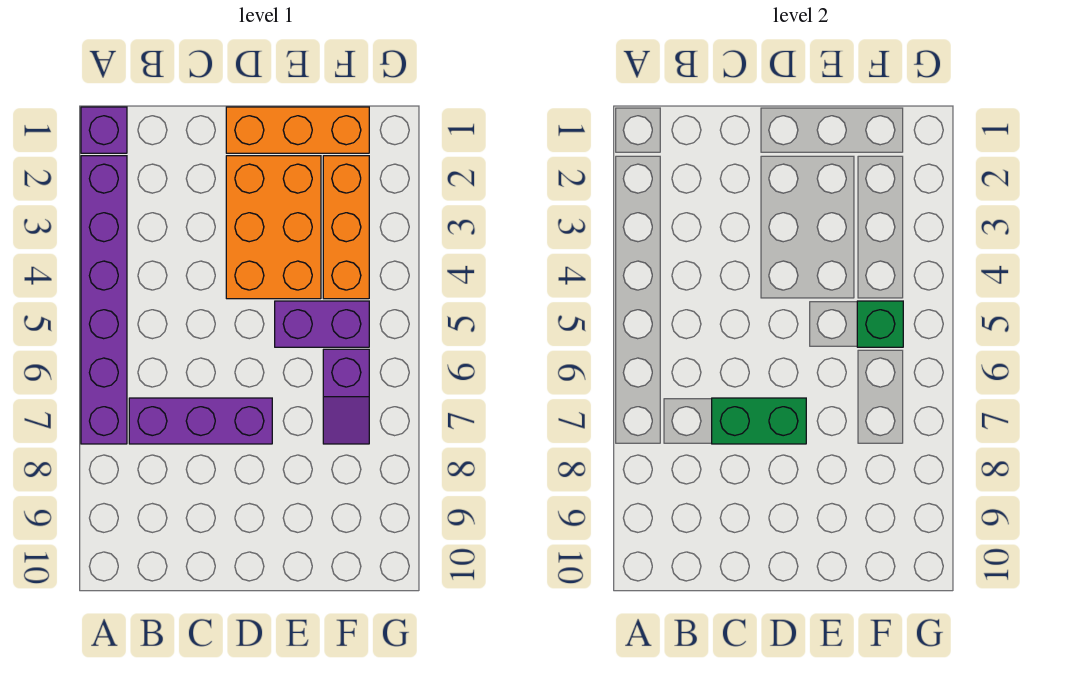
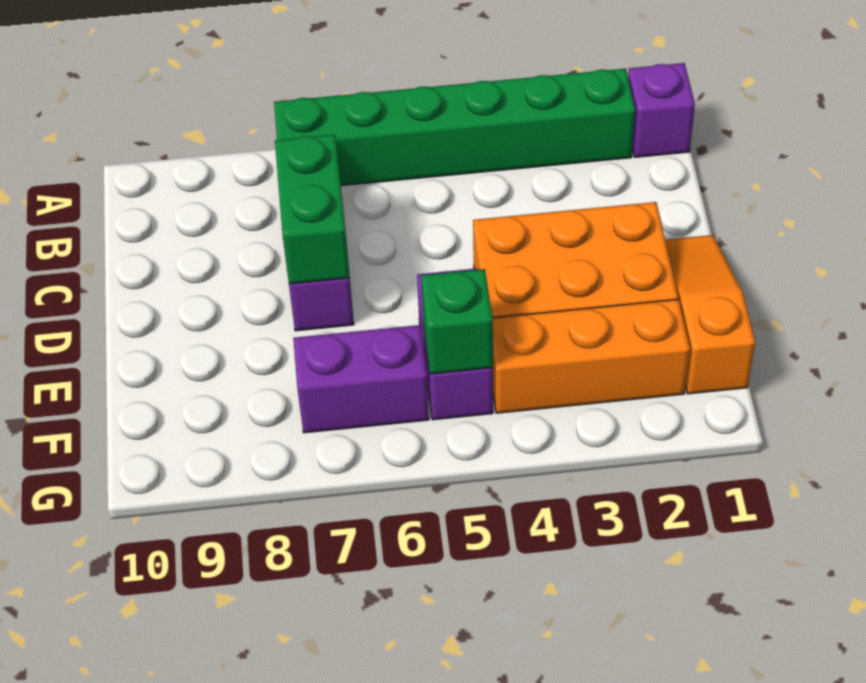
purple brick A2:A7 level 1 -> green brick A2:A7 level 1
orange brick D1:F1 level 1 -> orange slope D1:F1 level 1 top F
purple slope F6:F7 level 1 top 6 -> purple brick F6:F7 level 1

